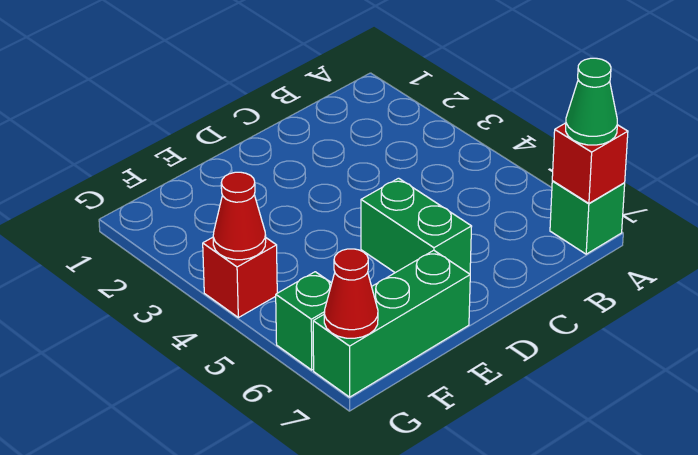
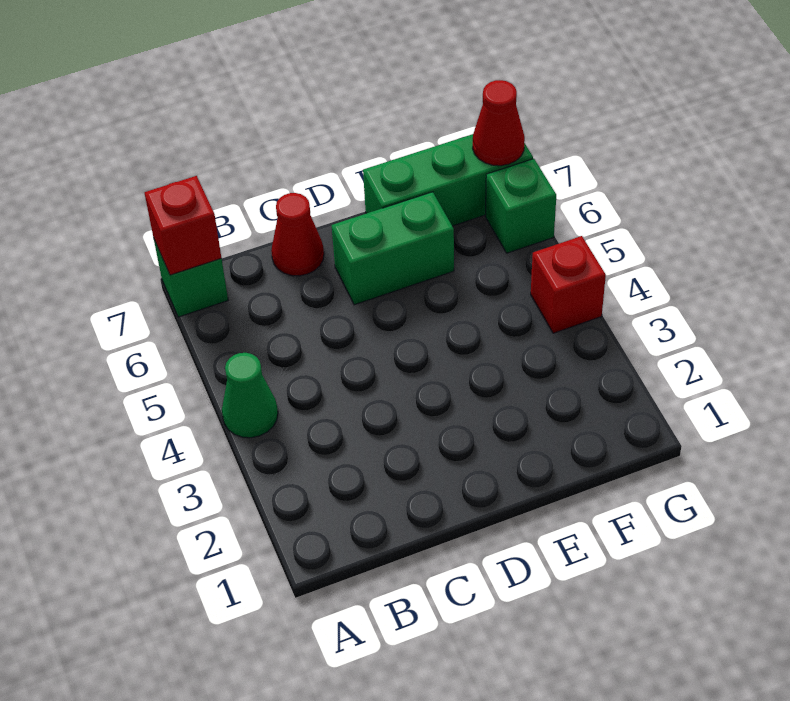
green cone A7 level 3 -> green cone A4 level 1
green brick D5:D6 level 1 -> green brick D6:E6 level 1
red cone G4 level 2 -> red cone C7 level 1

